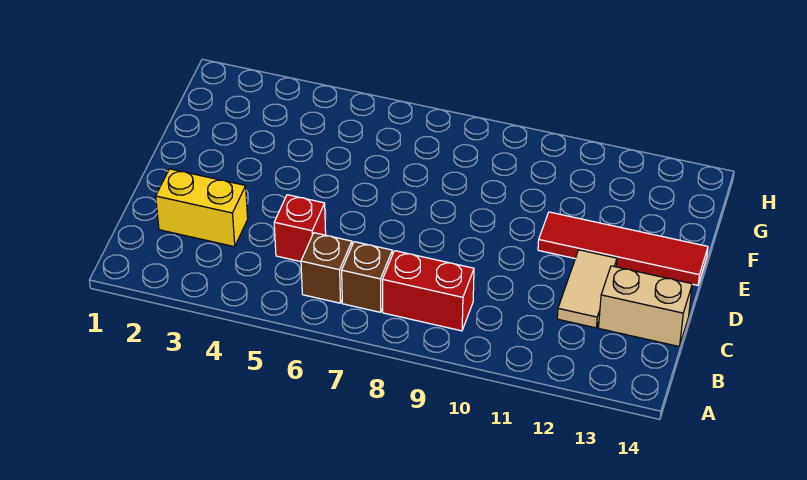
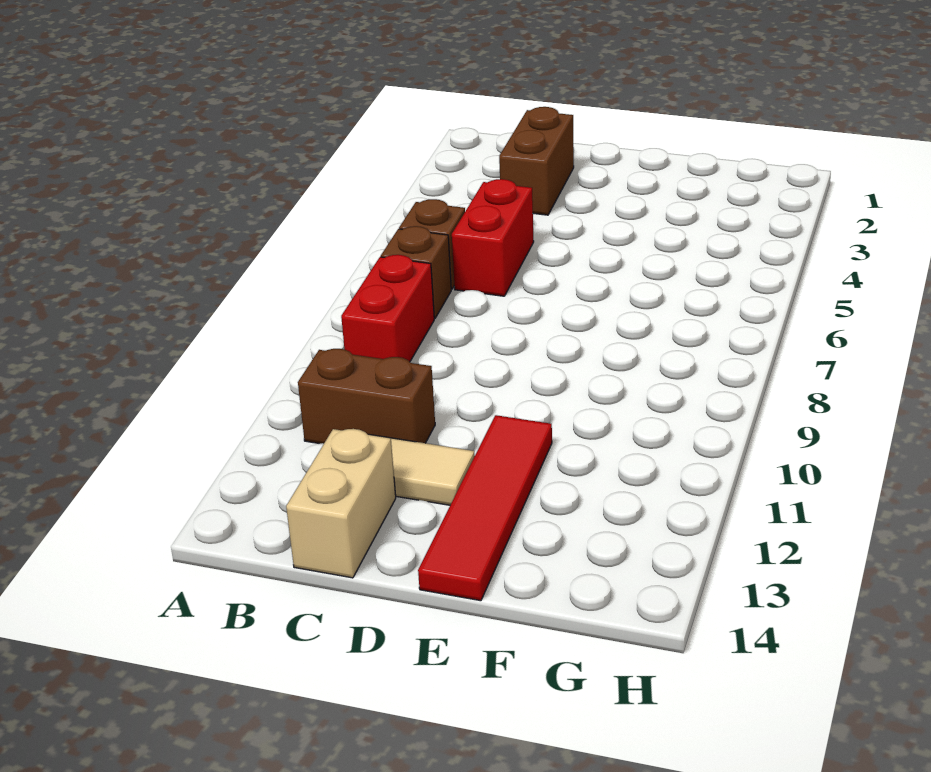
none -> brown brick B11:C11 level 1
yellow brick C2:C3 level 1 -> brown brick C2:C3 level 1
red brick C5 level 1 -> red brick C5:C6 level 1

